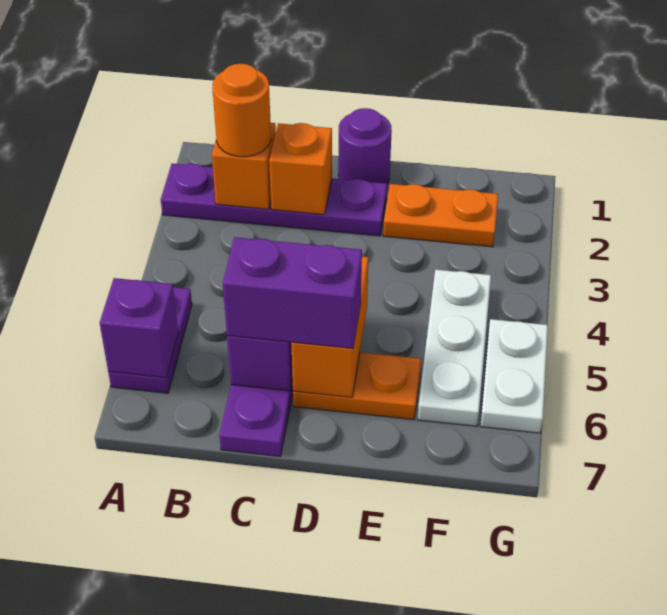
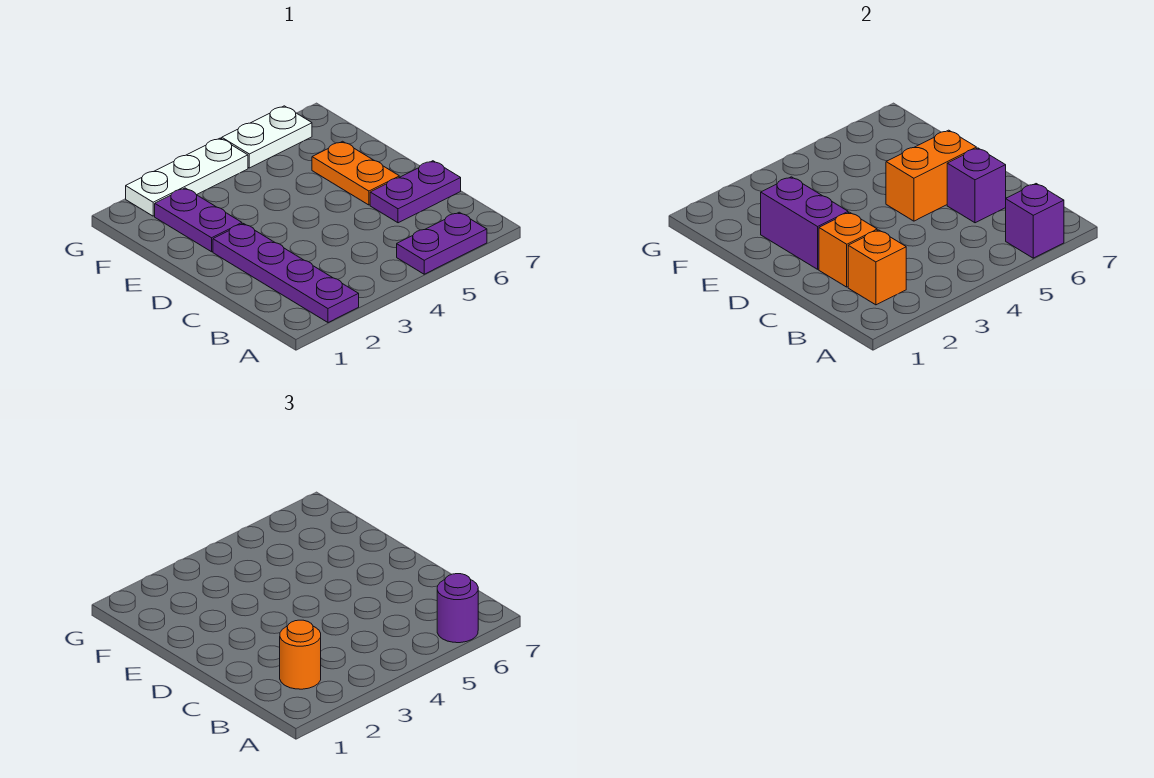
purple brick C6:D6 level 3 -> purple brick D2:E2 level 2
purple round brick D1 level 1 -> purple round brick A6 level 3
orange plate E2:F2 level 1 -> purple plate E2:F2 level 1
white plate F4:F6 level 1 -> white plate G2:G4 level 1

